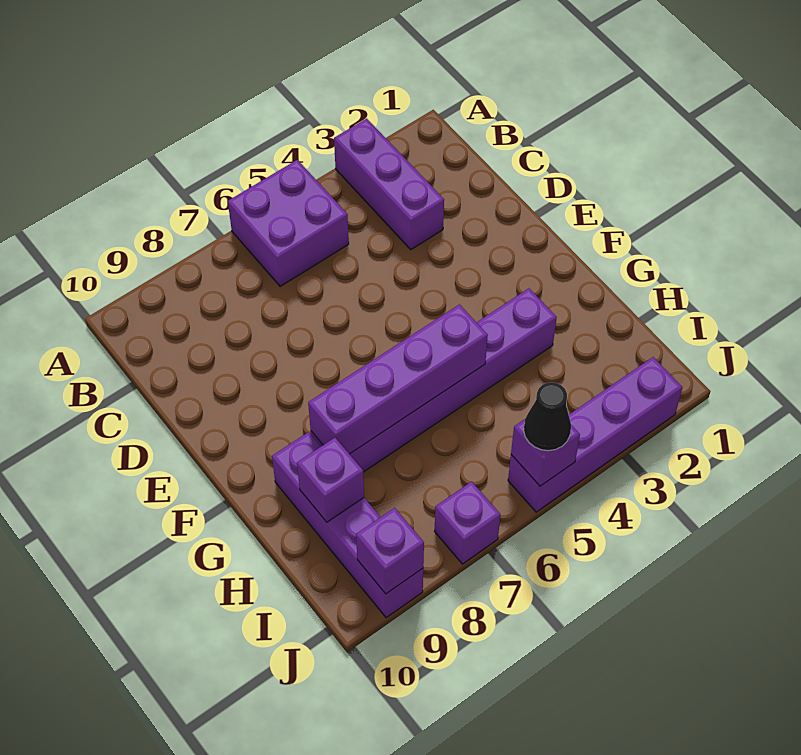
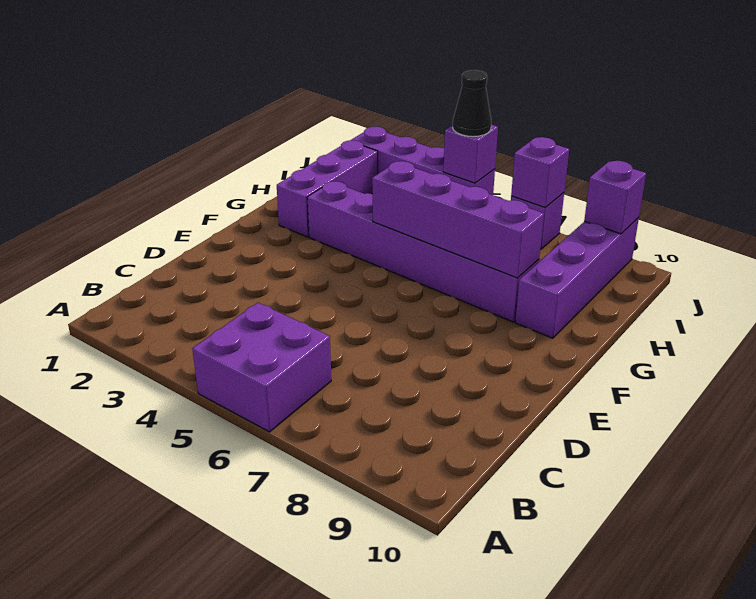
purple brick A3:C3 level 1 -> purple brick G2:I2 level 1
purple brick H9 level 2 -> purple brick J7 level 2

